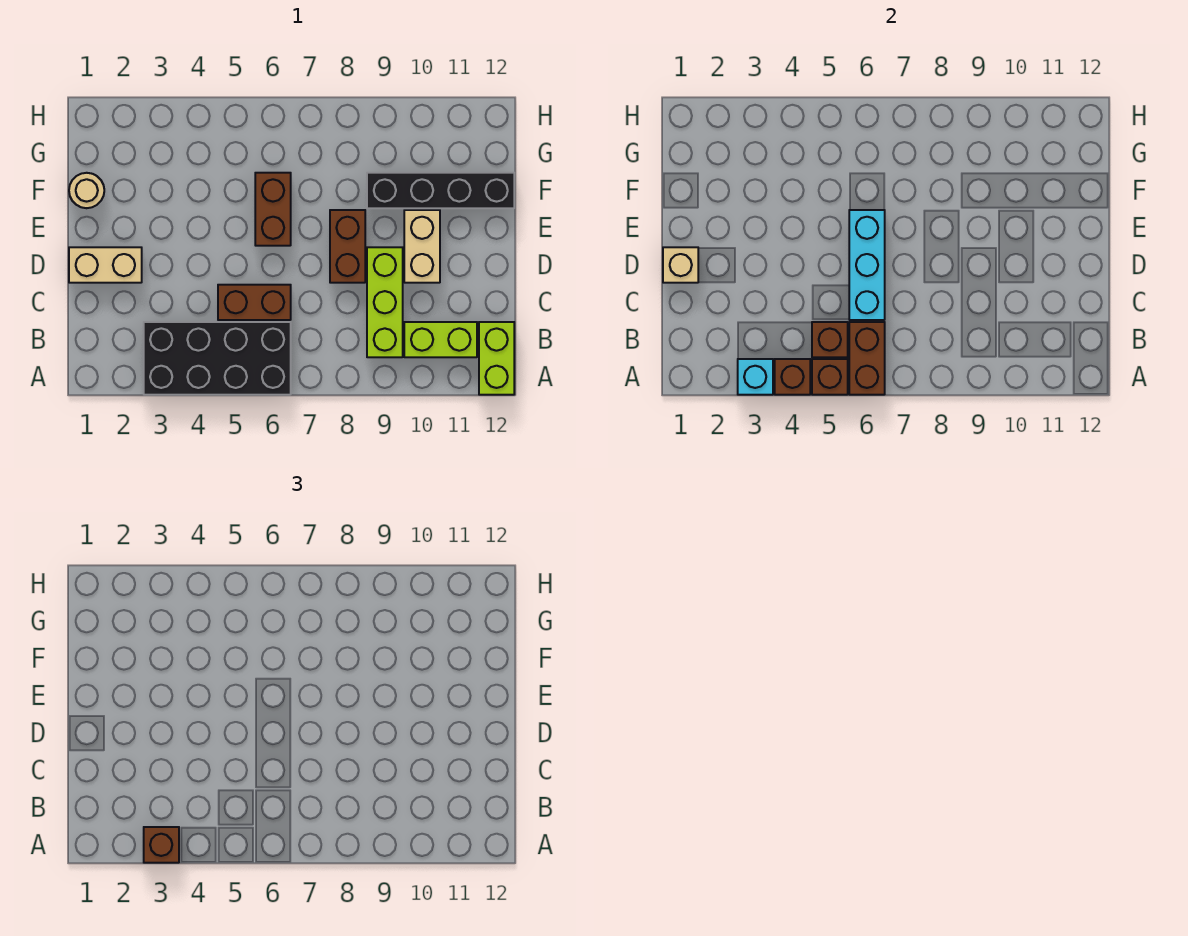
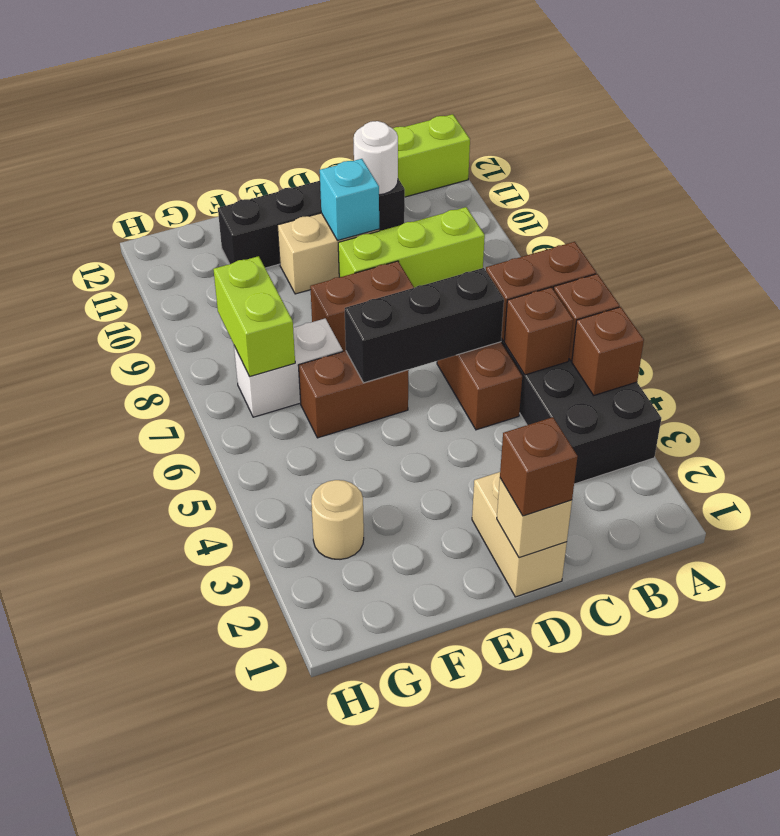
cyan brick A3 level 2 -> cyan brick D10 level 2
brown brick A3 level 3 -> brown brick D1 level 3
lime brick B10:B11 level 1 -> lime brick G7:G8 level 2
cyan brick C6:E6 level 2 -> black brick C6:E6 level 2
none -> white round brick C11 level 2
tan round brick F1 level 1 -> tan round brick G3 level 1
none -> white brick F7:G7 level 1
black brick F9:F12 level 1 -> black brick C11:F11 level 1

